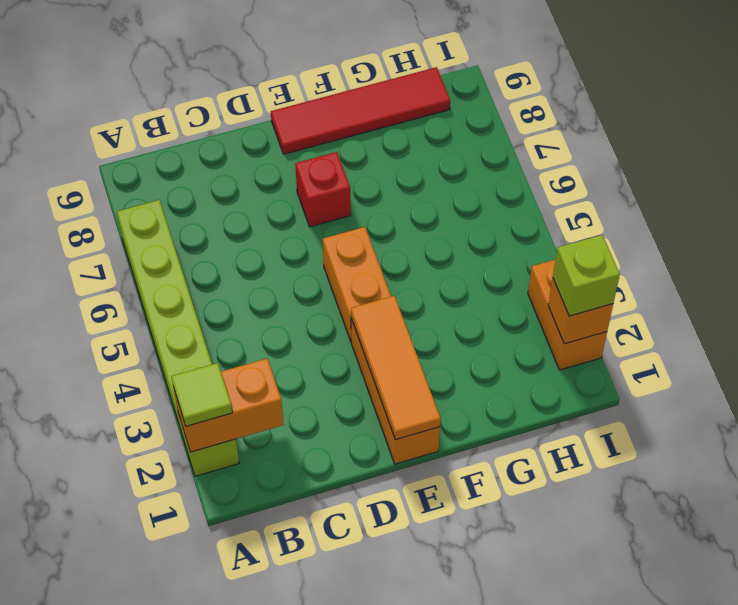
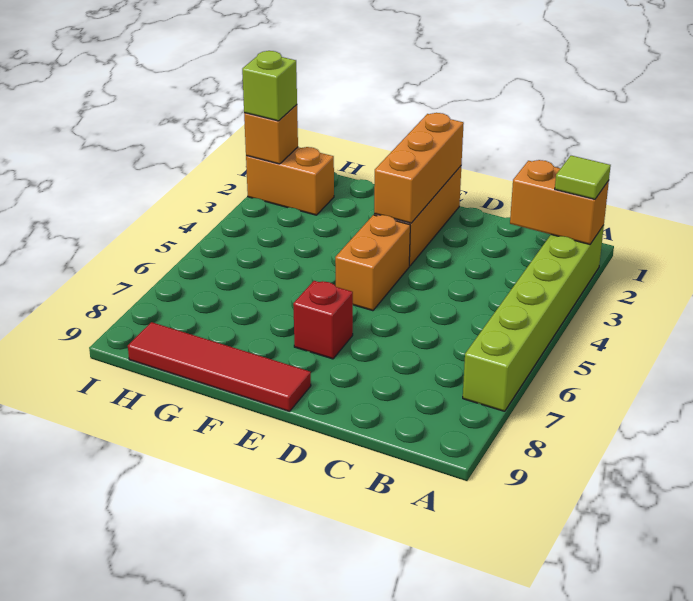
orange tile E1:E3 level 2 -> orange brick E1:E3 level 2
orange brick I2:I3 level 1 -> orange brick H2:I2 level 1

